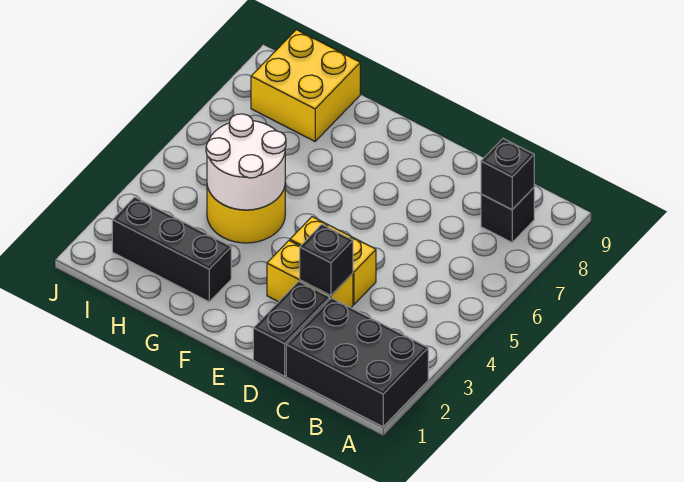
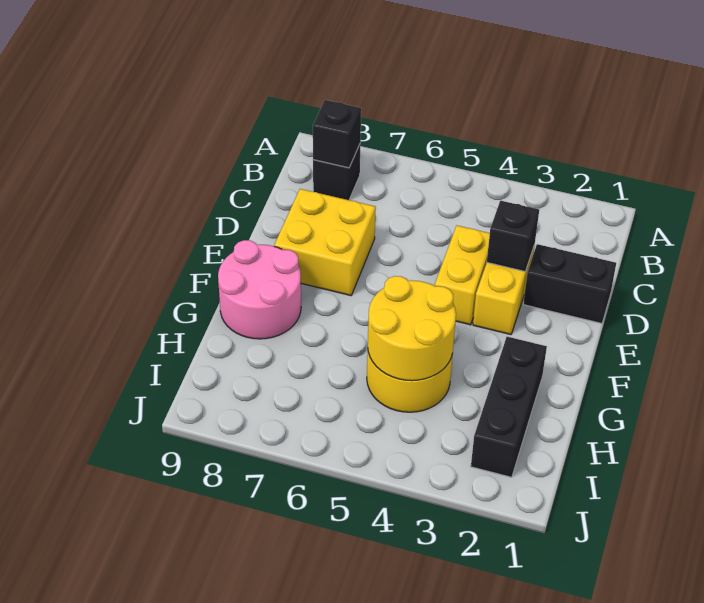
black brick A1:C2 level 1 -> none
none -> pink round brick F8:G9 level 1
white round brick G4:H5 level 2 -> yellow round brick G4:H5 level 2
yellow brick H8:I9 level 1 -> yellow brick D7:E8 level 1

